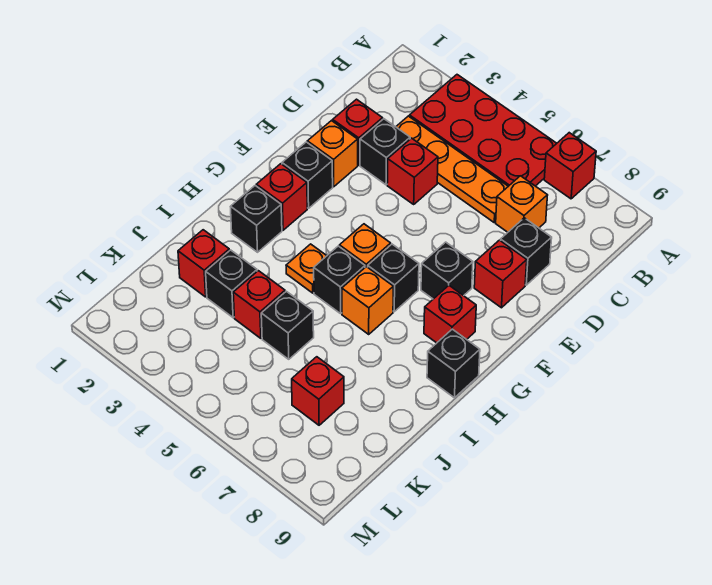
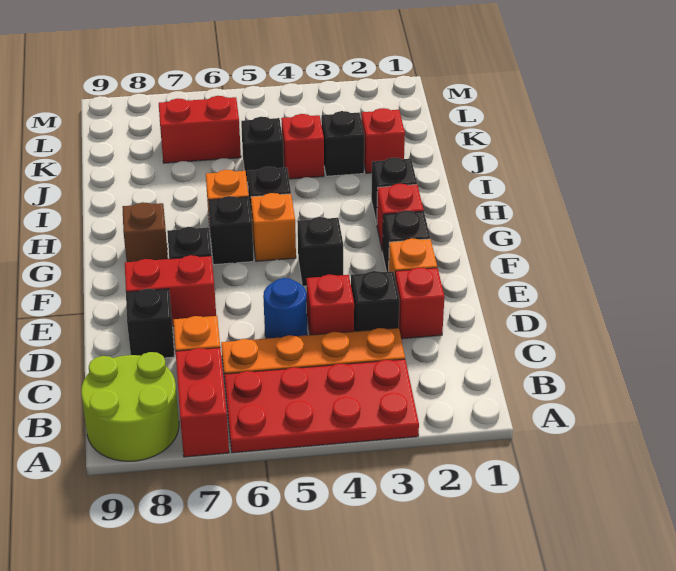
red brick A7 level 1 -> red brick A7:B7 level 1
none -> lime round brick A8:B9 level 1
none -> blue round brick D5 level 1
red brick E8 level 1 -> red brick E7:E8 level 1
red brick G8 level 1 -> brown brick G8 level 1
orange plate H4 level 1 -> none
black brick H9 level 1 -> black brick F4 level 1
red brick K7 level 1 -> red brick K6:K7 level 1

